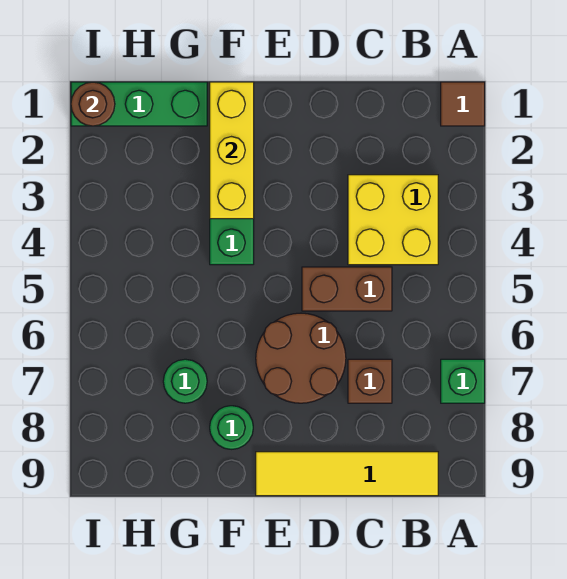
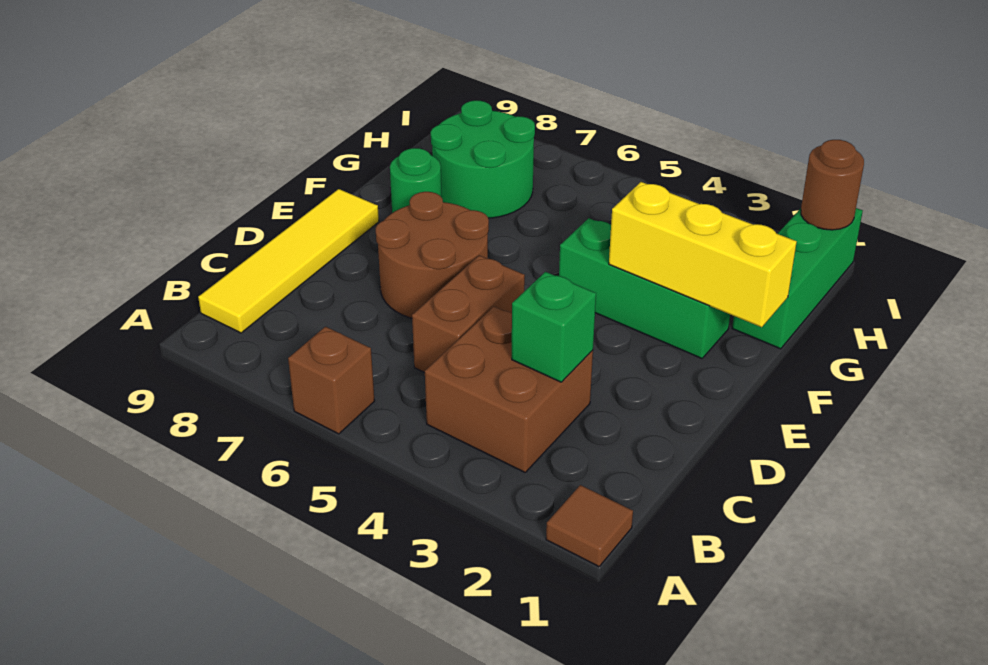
green brick A7 level 1 -> green brick C3 level 2
yellow brick B3:C4 level 1 -> brown brick B3:C4 level 1
brown brick C7 level 1 -> brown brick A6 level 1
green round brick G7 level 1 -> green round brick G7:H8 level 1

